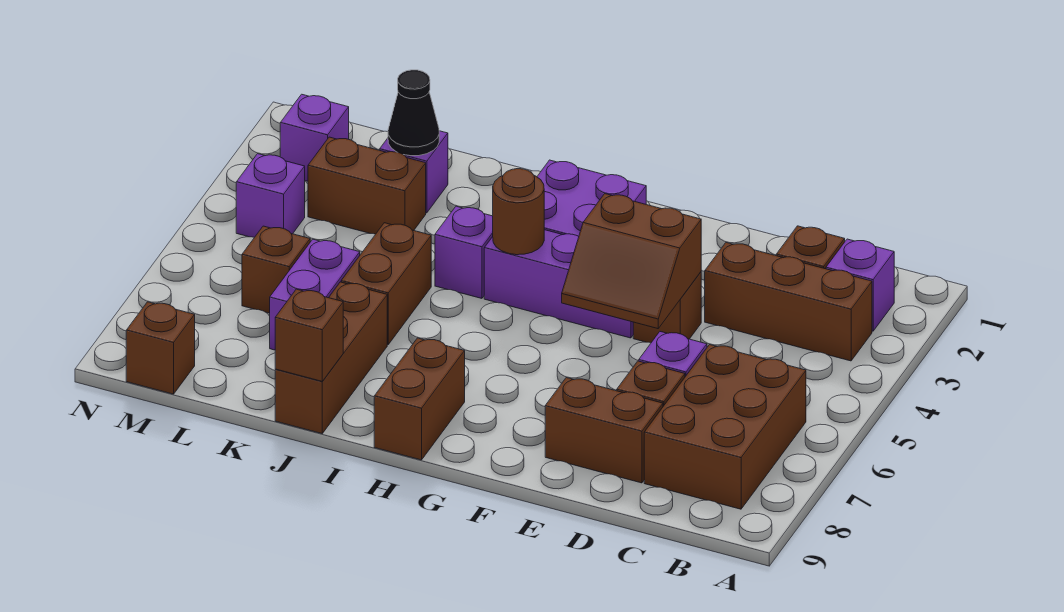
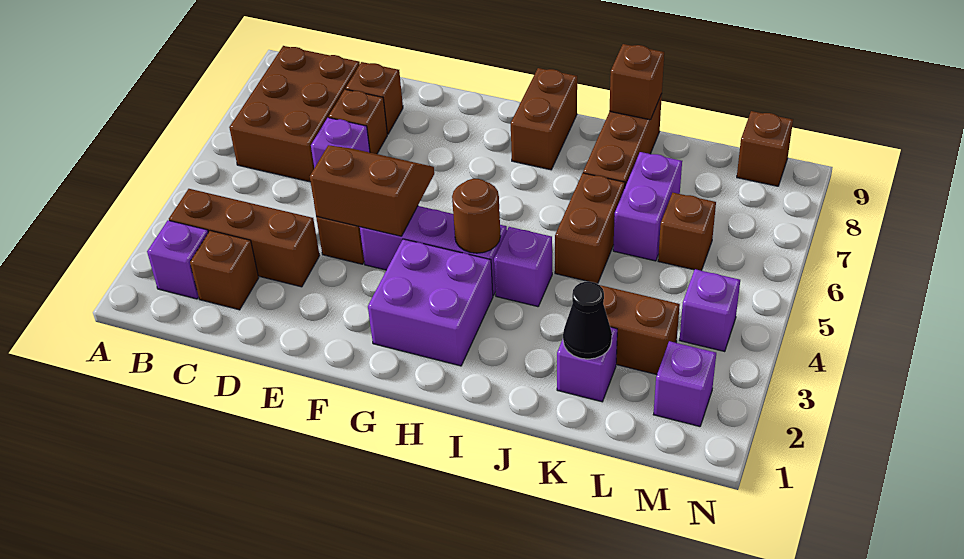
brown brick D8:E8 level 1 -> brown brick D8 level 1

